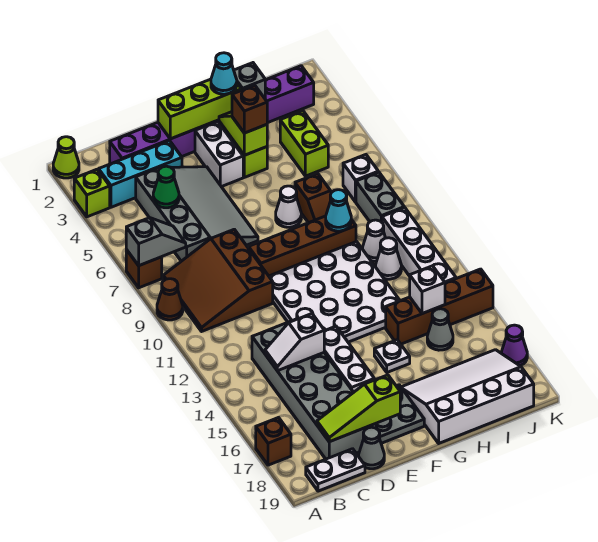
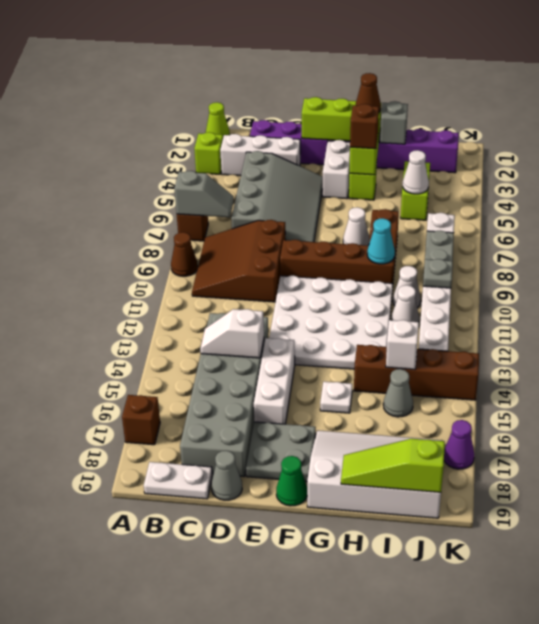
cyan brick B3:D3 level 1 -> white brick B3:D3 level 1
green cone C5 level 2 -> green cone F19 level 1
lime slope C18:E18 level 2 top E -> lime slope H19:J19 level 2 top J
cyan cone G2 level 3 -> brown cone G2 level 3
none -> white cone I5 level 2
none -> grey plate J10 level 2

